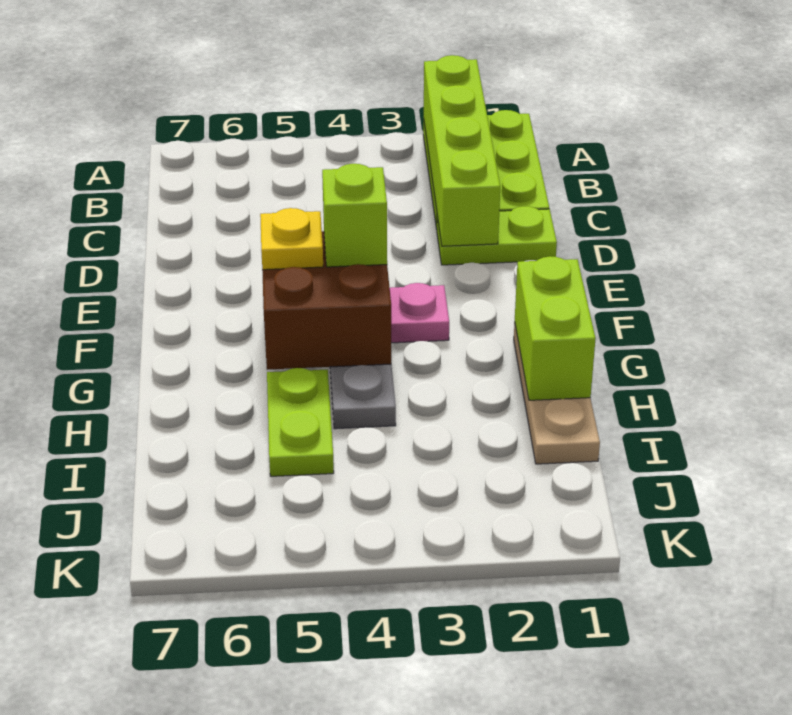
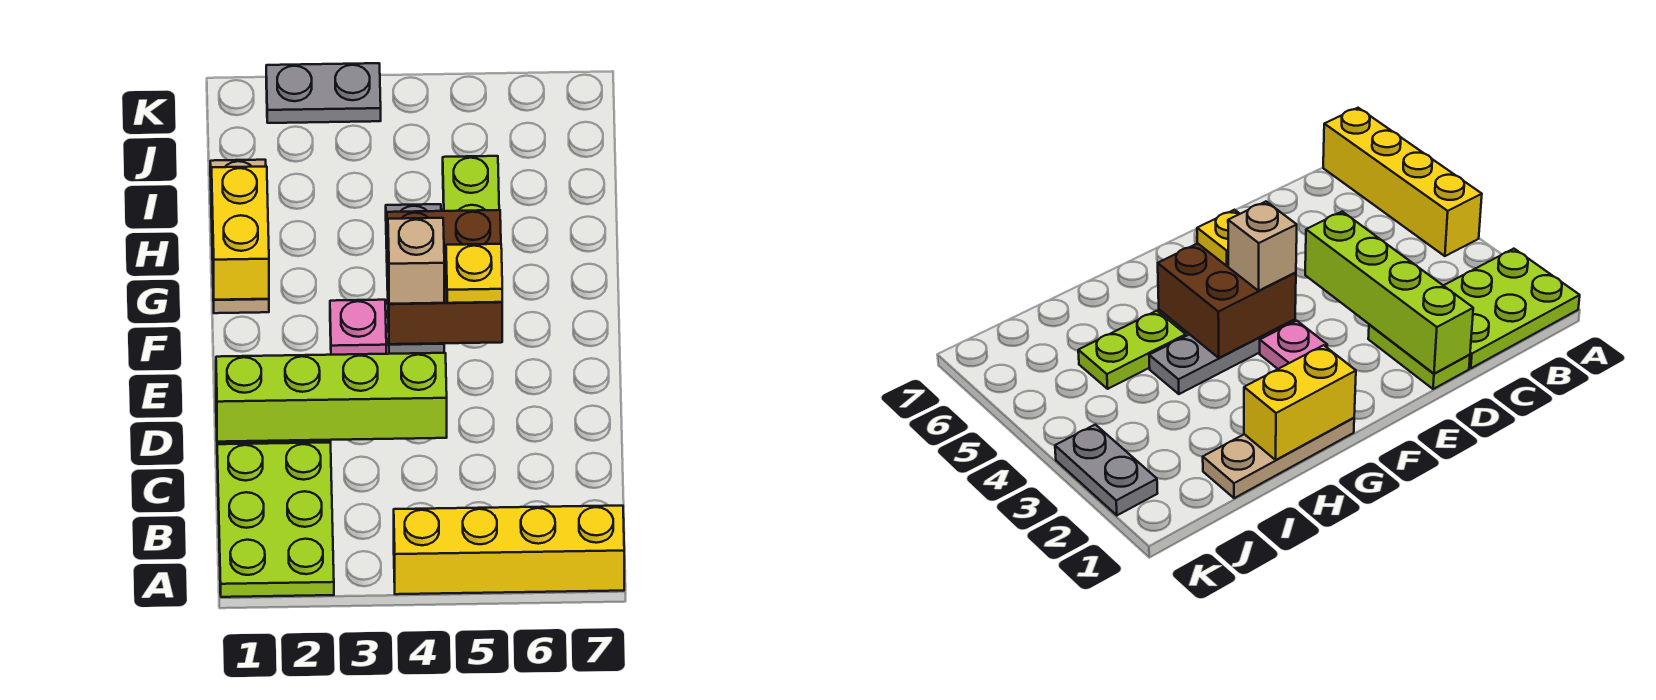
lime brick A2:D2 level 2 -> lime brick D1:D4 level 2
none -> yellow brick A4:A7 level 1
lime brick F4 level 3 -> tan brick F4 level 3
lime brick G1:H1 level 2 -> yellow brick G1:H1 level 2
none -> grey plate K2:K3 level 1

